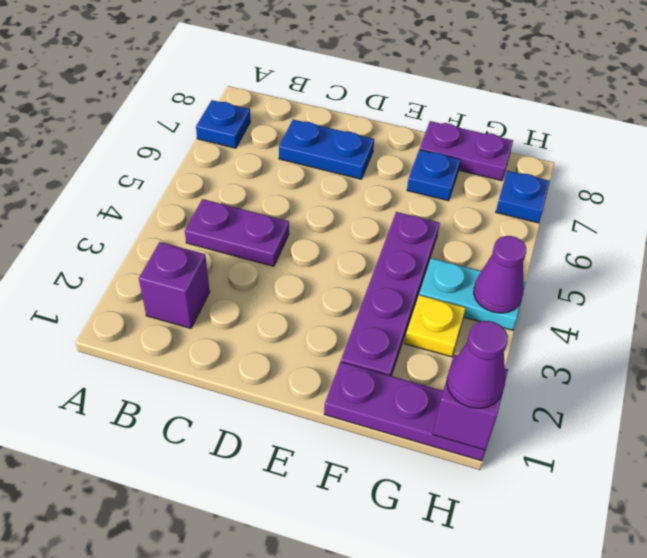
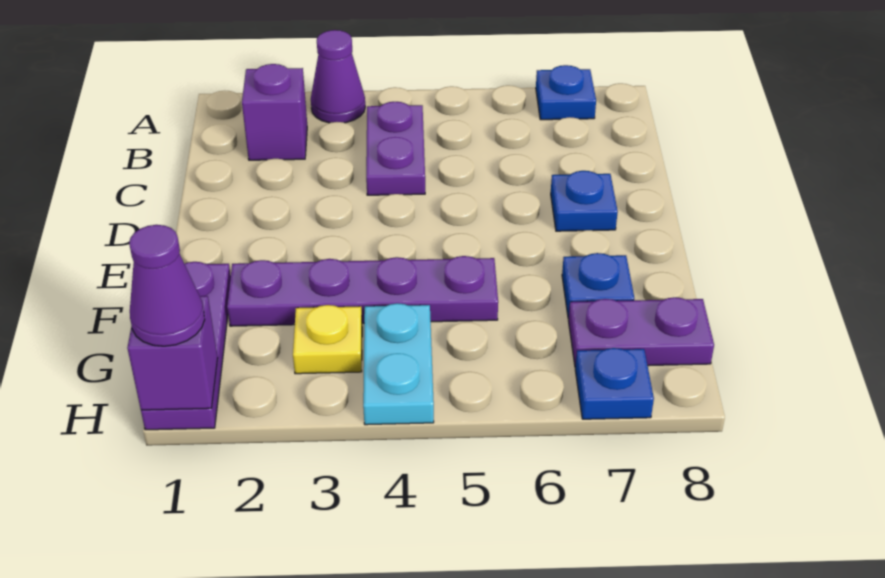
blue plate C7:D7 level 1 -> blue plate D7 level 1
purple plate F8:G8 level 1 -> purple plate G7:G8 level 1
purple cone H4 level 2 -> purple cone A3 level 1

